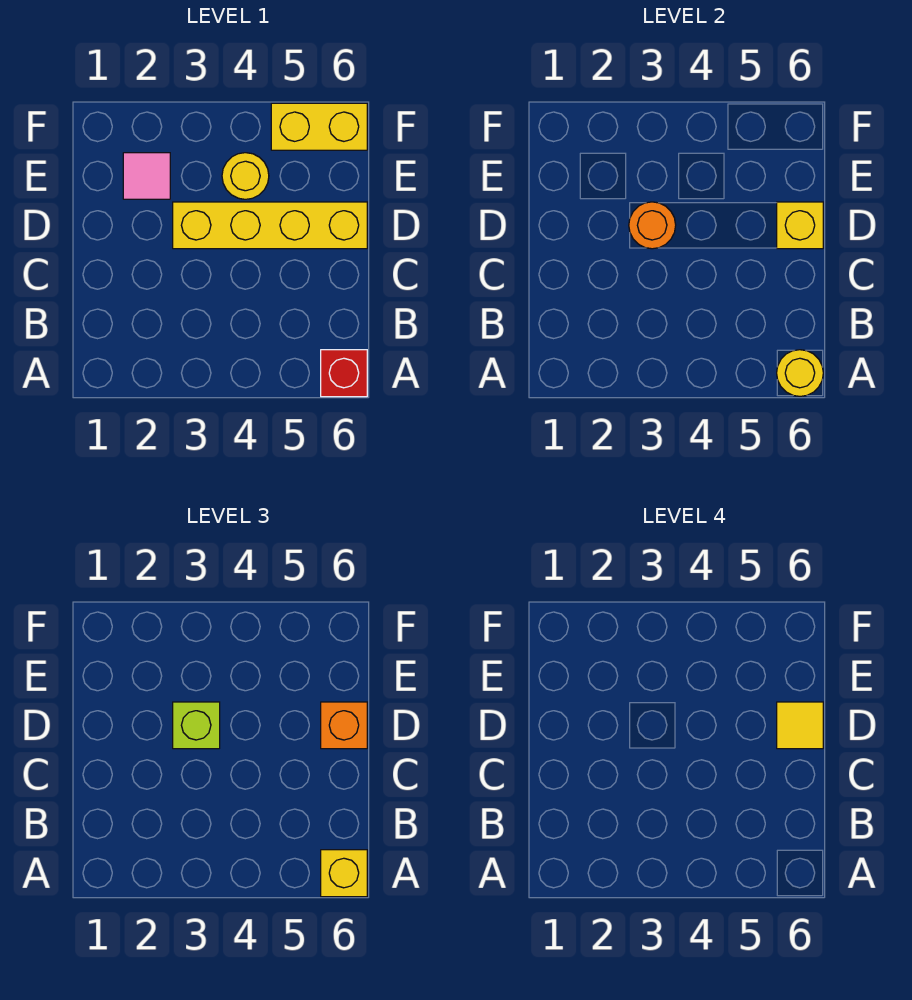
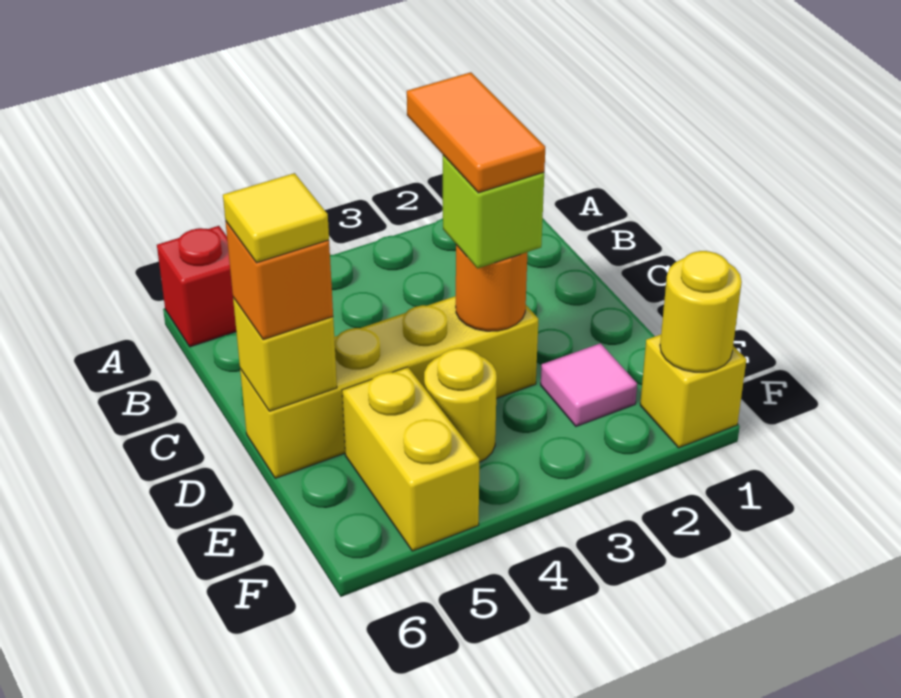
yellow round brick A6 level 2 -> yellow round brick F1 level 2
yellow brick A6 level 3 -> yellow brick F1 level 1
none -> orange tile C3:D3 level 4
yellow brick F5:F6 level 1 -> yellow brick E5:F5 level 1

